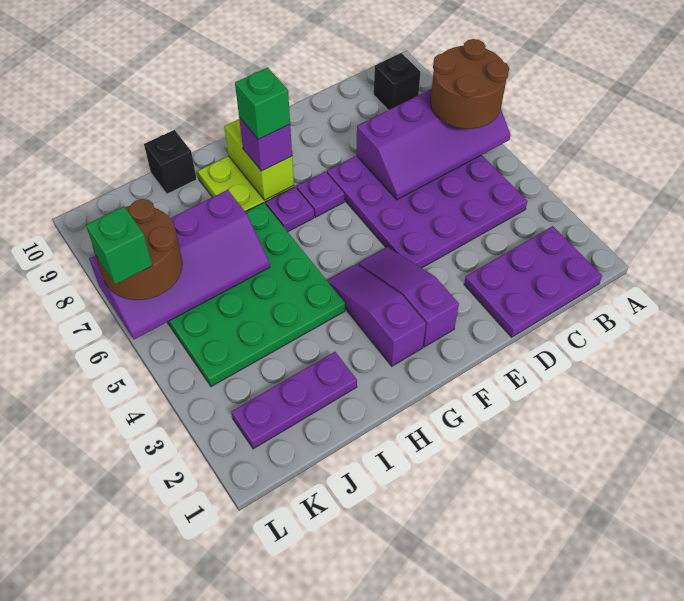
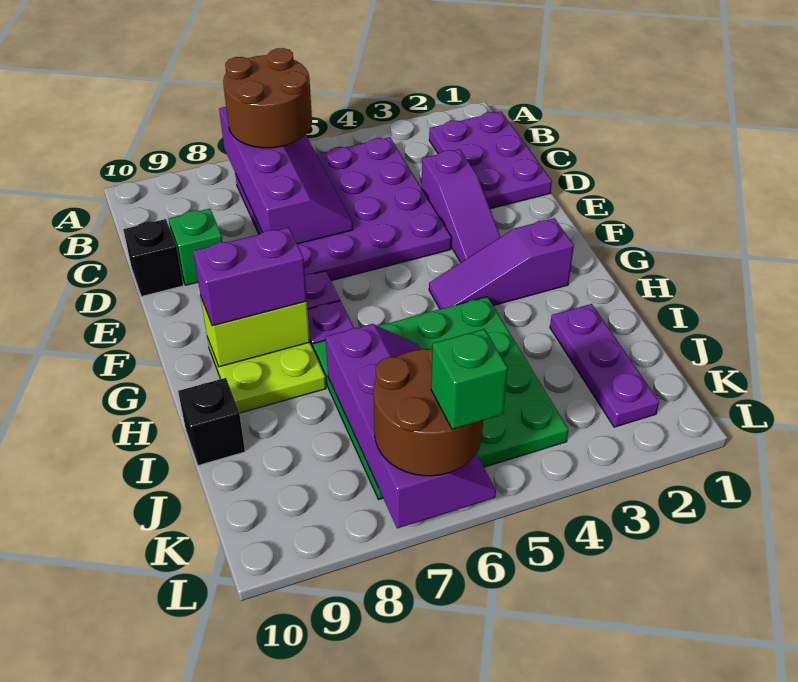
black brick B9 level 1 -> black brick D10 level 1
purple slope F2:F4 level 1 top 2 -> purple slope D3:F3 level 1 top D
purple brick G8 level 3 -> purple brick G8:G9 level 3
green brick G8 level 4 -> green brick D9 level 1

